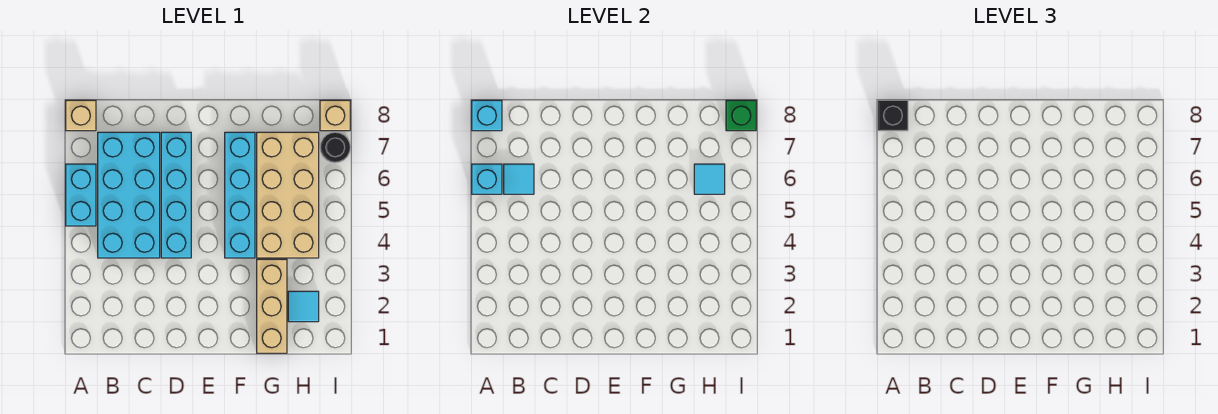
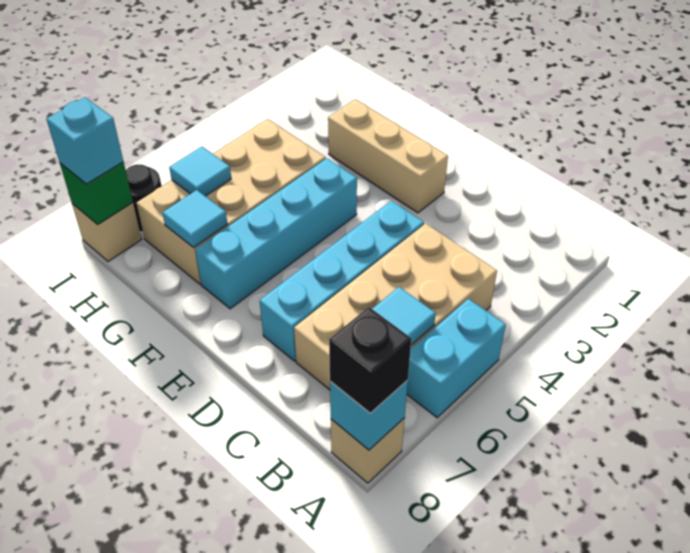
cyan brick A6 level 2 -> cyan brick I8 level 3
cyan brick B4:C7 level 1 -> tan brick B4:C7 level 1
tan brick G1:G3 level 1 -> tan brick E2:G2 level 1
cyan tile H2 level 1 -> cyan tile G7 level 2

